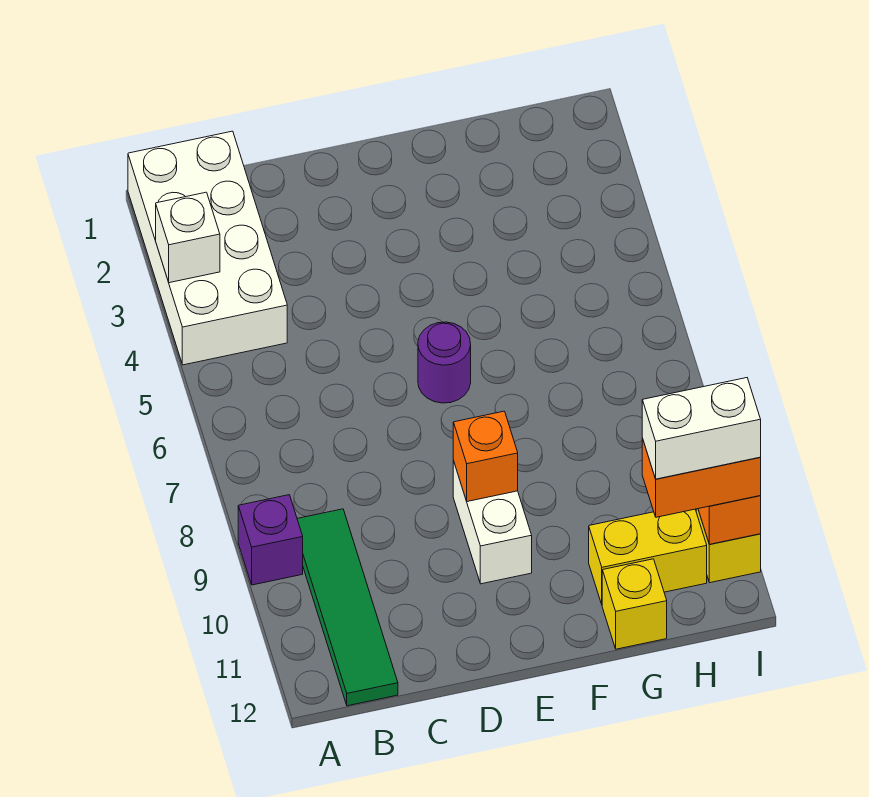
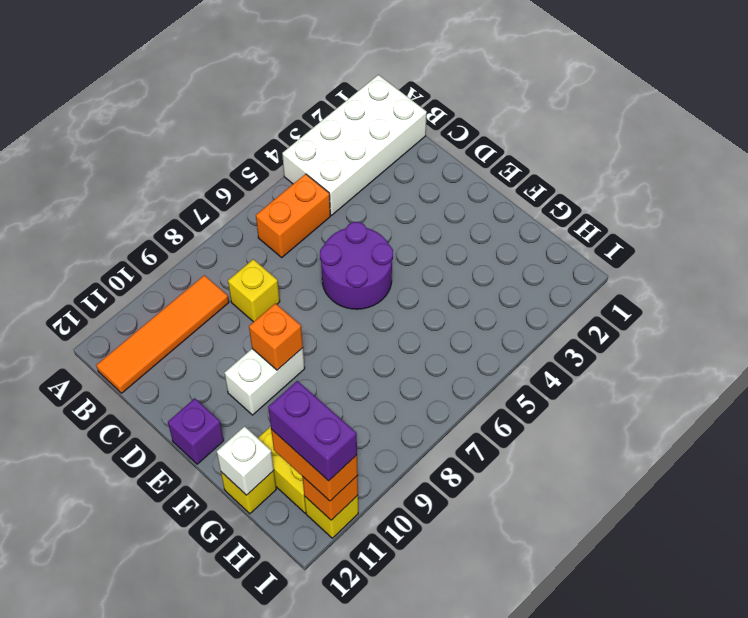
white brick A3 level 2 -> white brick G12 level 2
purple brick A9 level 1 -> purple brick E12 level 1
none -> orange brick B5:B6 level 1
green tile B9:B12 level 1 -> orange tile B9:B12 level 1
none -> yellow brick C8 level 1
purple round brick E6 level 1 -> purple round brick D5:E6 level 1
white brick H11:I11 level 4 -> purple brick H11:I11 level 4

